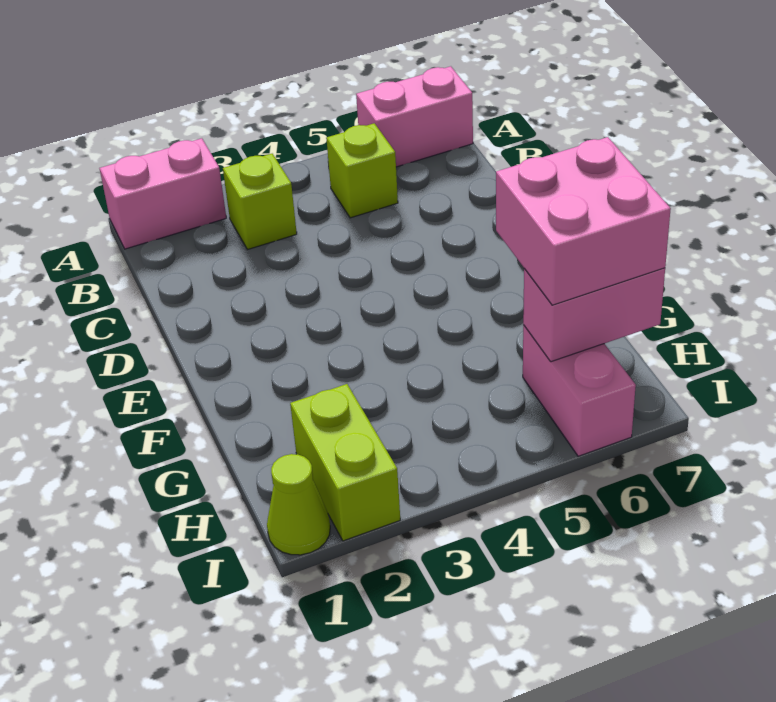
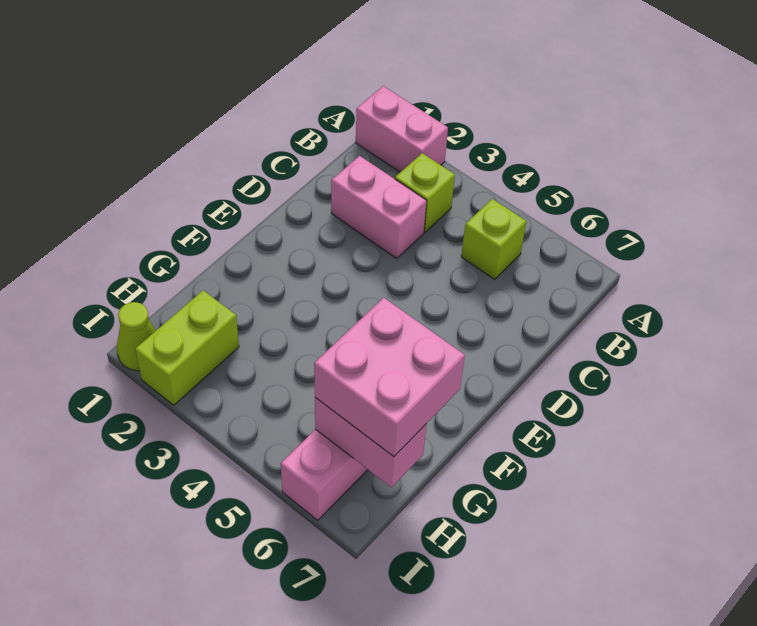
pink brick A6:A7 level 1 -> pink brick C2:C3 level 1

